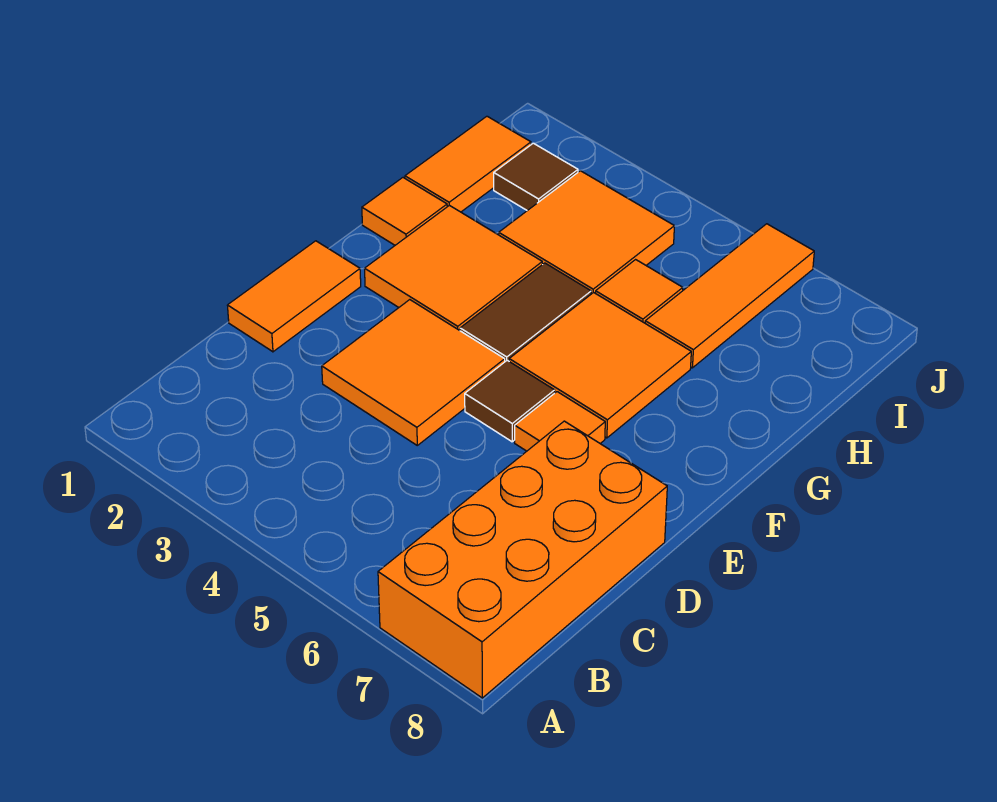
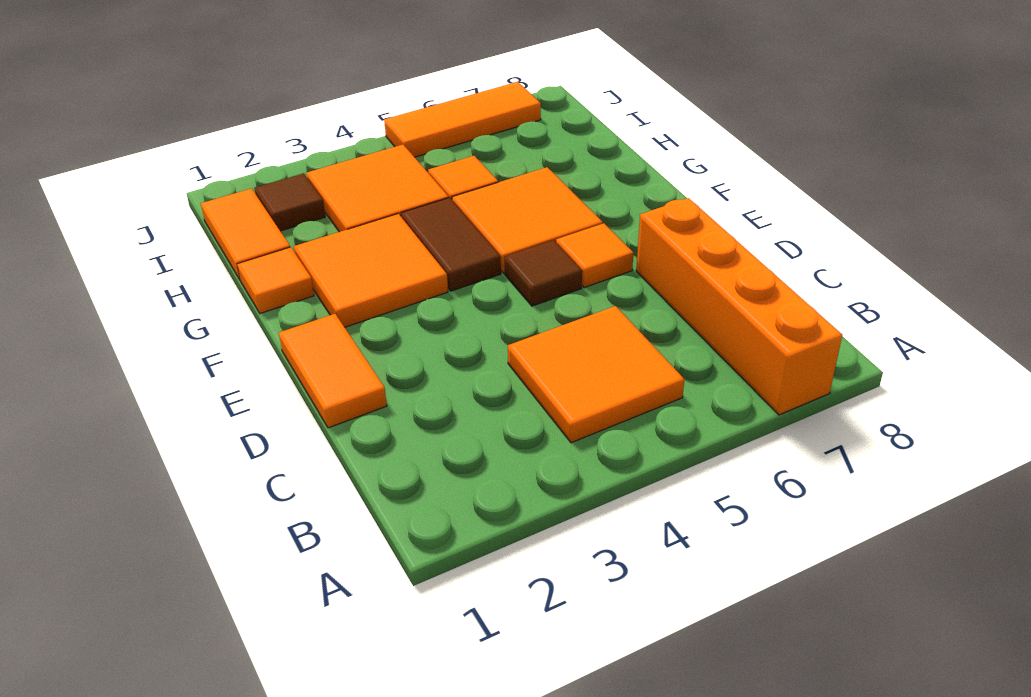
orange brick A7:D8 level 1 -> orange brick A7:D7 level 1
orange tile D3:E4 level 1 -> orange tile B4:C5 level 1
orange tile H6:J6 level 1 -> orange tile J5:J7 level 1

